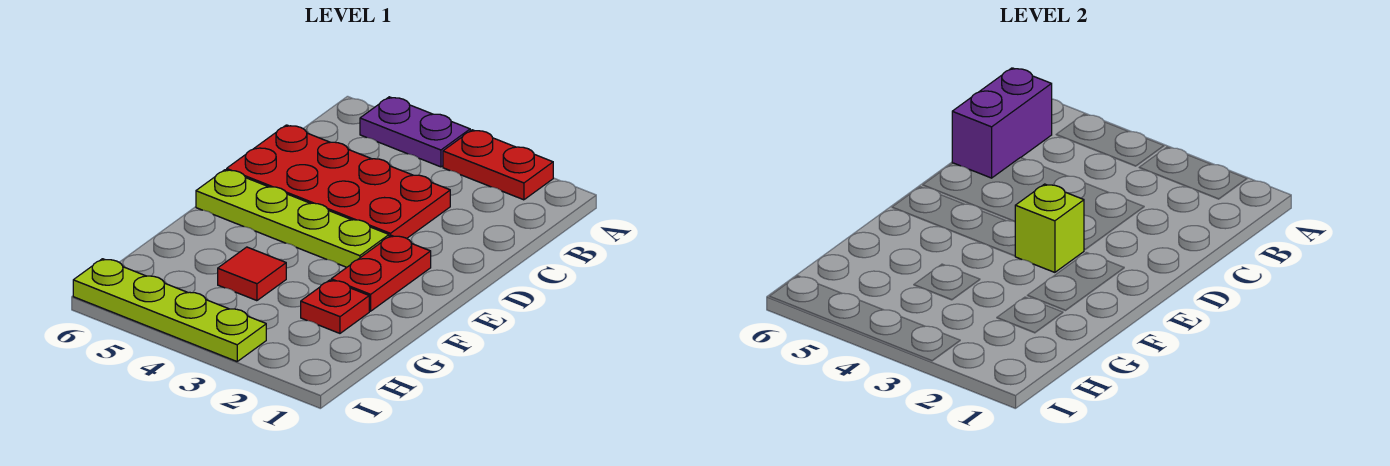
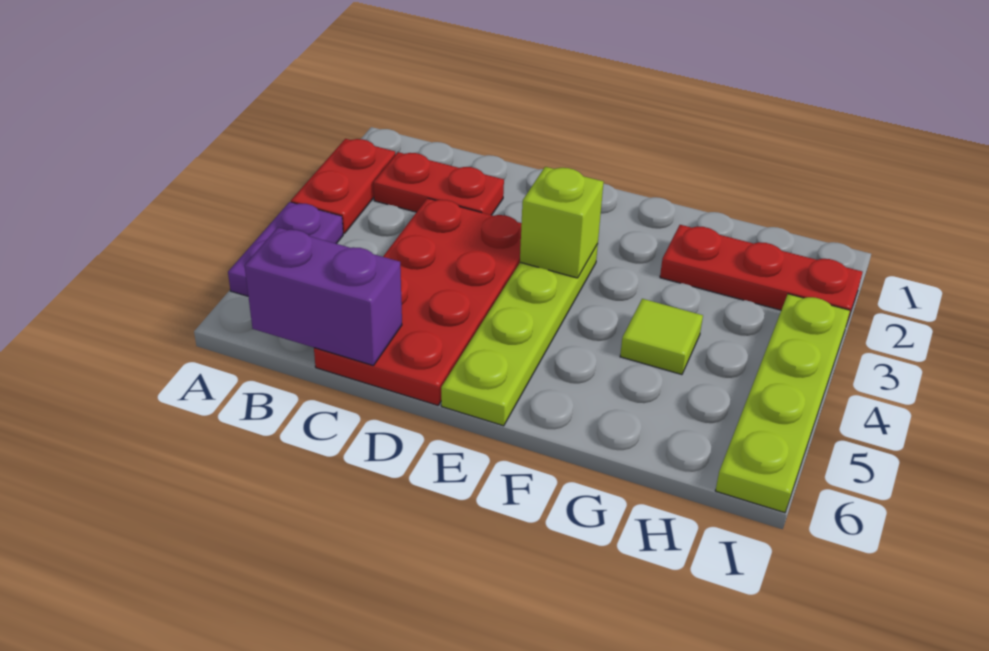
red plate E2:F2 level 1 -> red plate B2:C2 level 1
red plate G2 level 1 -> red plate G2:I2 level 1
red tile G4 level 1 -> lime tile G4 level 1

